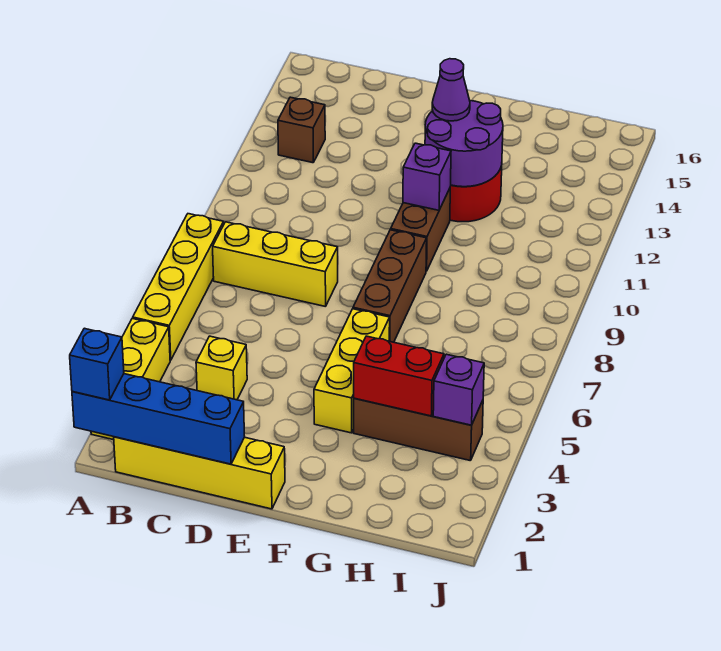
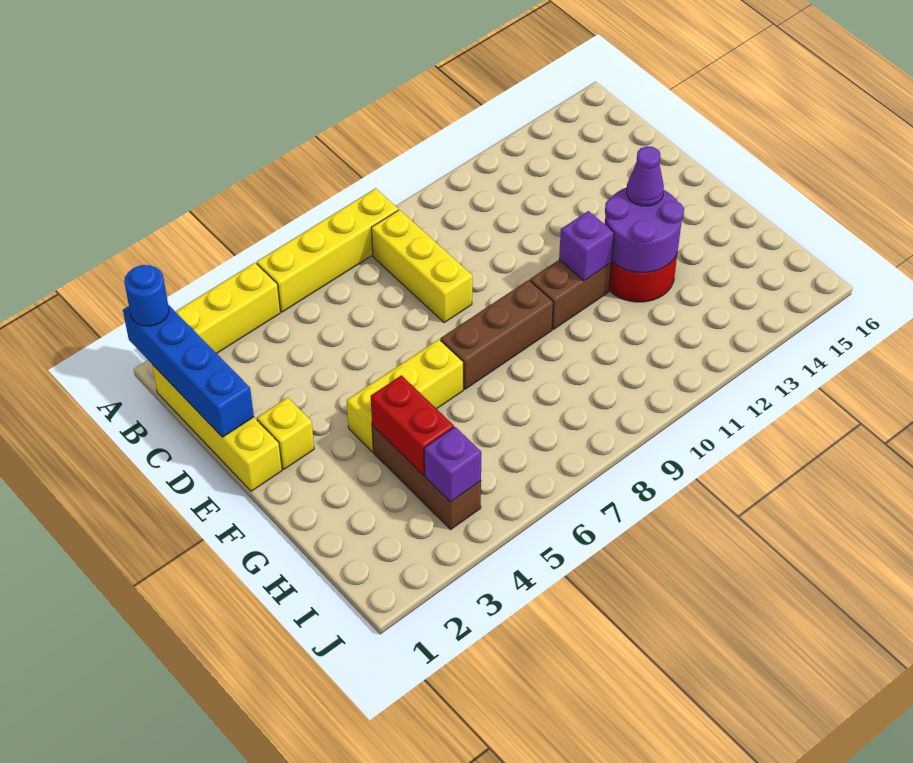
blue brick A1 level 3 -> blue round brick A1 level 3
brown brick B13 level 1 -> none
yellow brick C4 level 1 -> yellow brick E2 level 1

